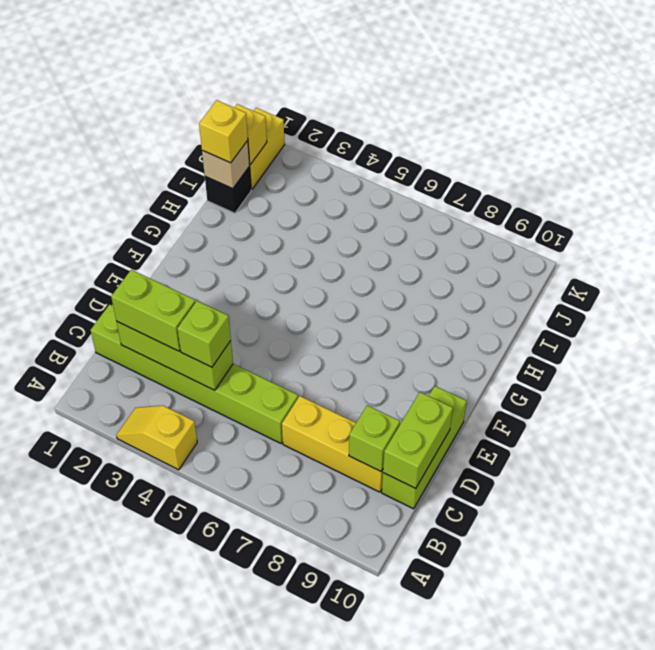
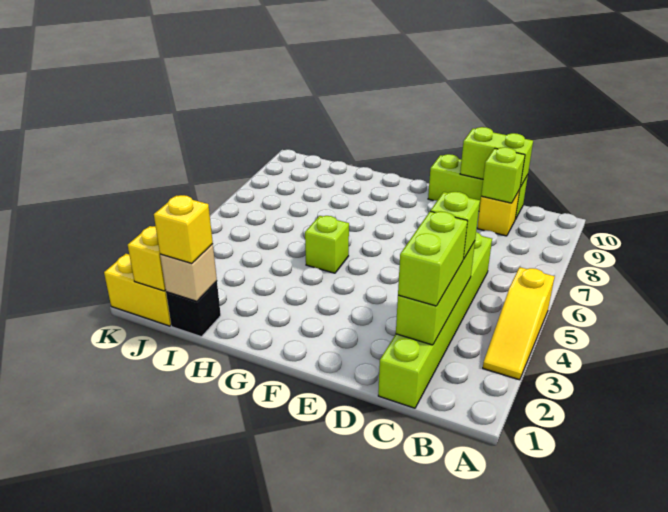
yellow slope A3:A4 level 1 top 4 -> yellow slope A3:A5 level 1 top 5
yellow brick C7:C9 level 1 -> yellow brick C9 level 1
none -> lime brick G5 level 1

